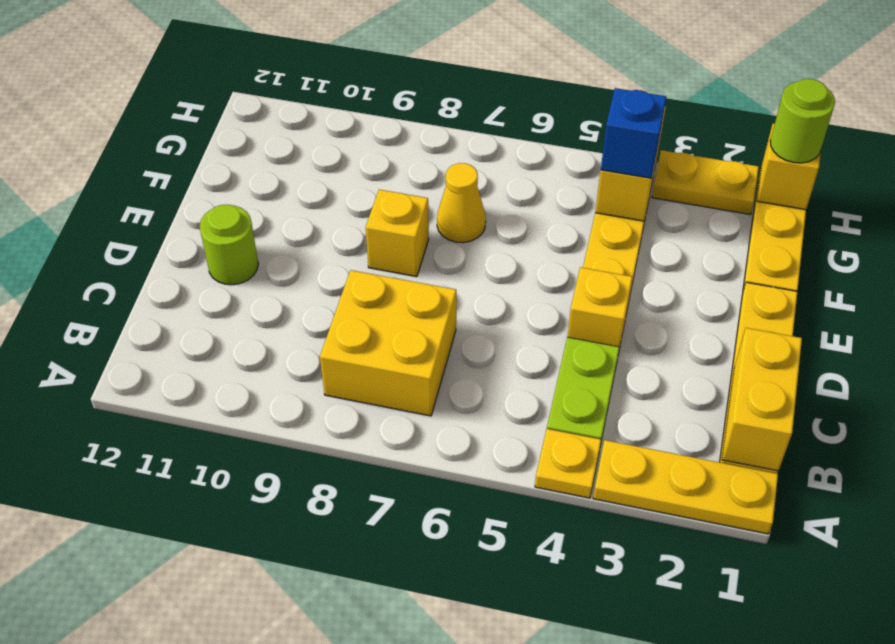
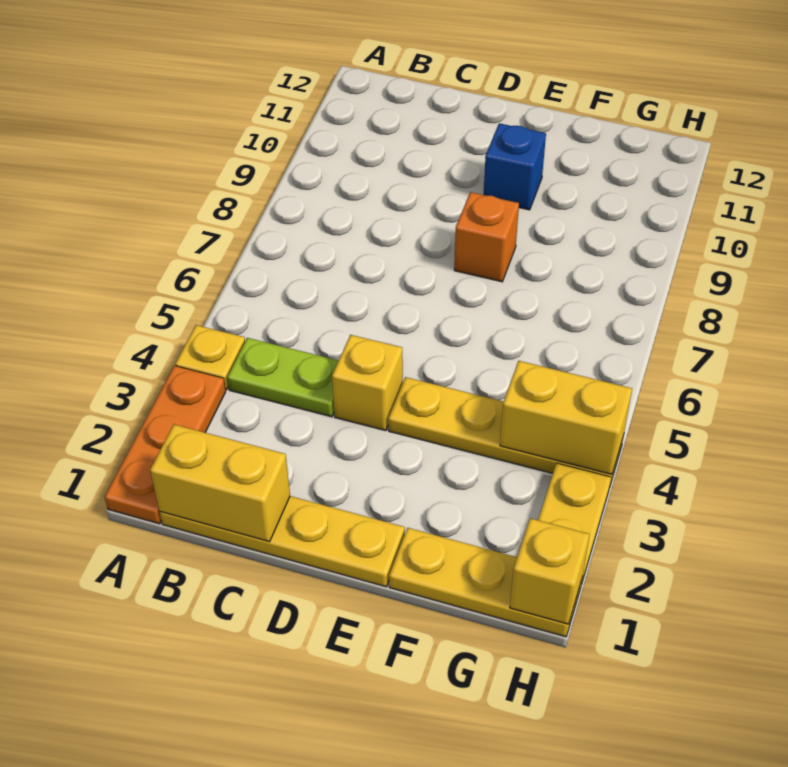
yellow plate A1:A3 level 1 -> orange plate A1:A3 level 1
yellow brick B7:C8 level 1 -> none
lime round brick D11 level 1 -> none
yellow brick E8 level 1 -> orange brick E8 level 1
yellow cone F7 level 1 -> none
blue brick G4 level 3 -> blue brick E10 level 1
lime round brick H1 level 3 -> none

